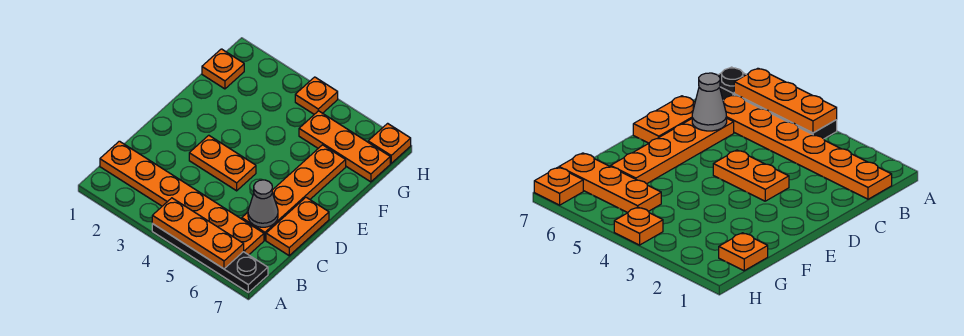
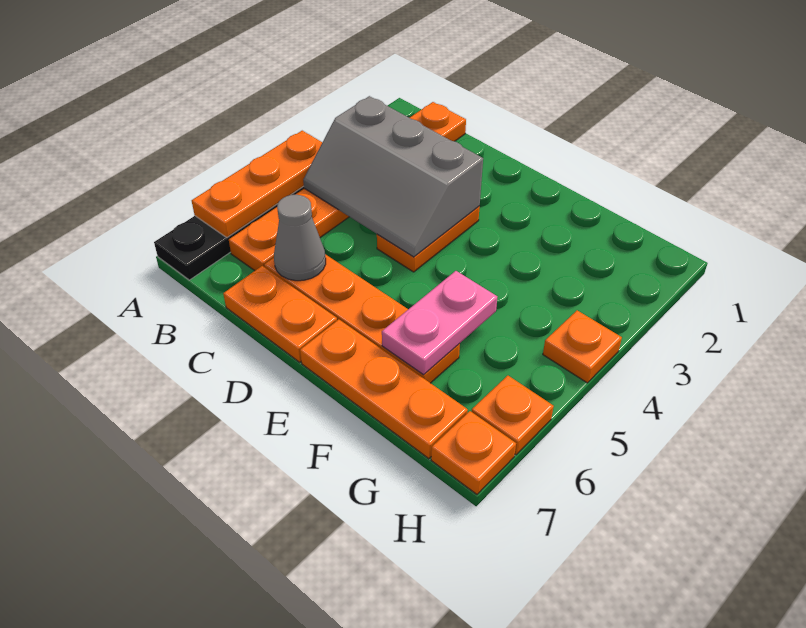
none -> grey slope B3:D4 level 2 top 3
none -> pink plate F5:F6 level 2
orange plate G1 level 1 -> orange plate H6 level 1
orange plate G5:G7 level 1 -> orange plate E7:G7 level 1

